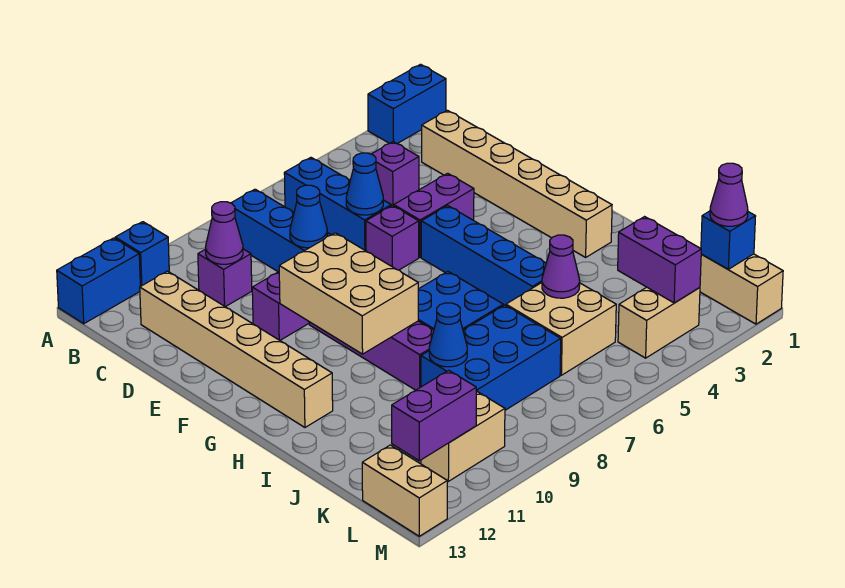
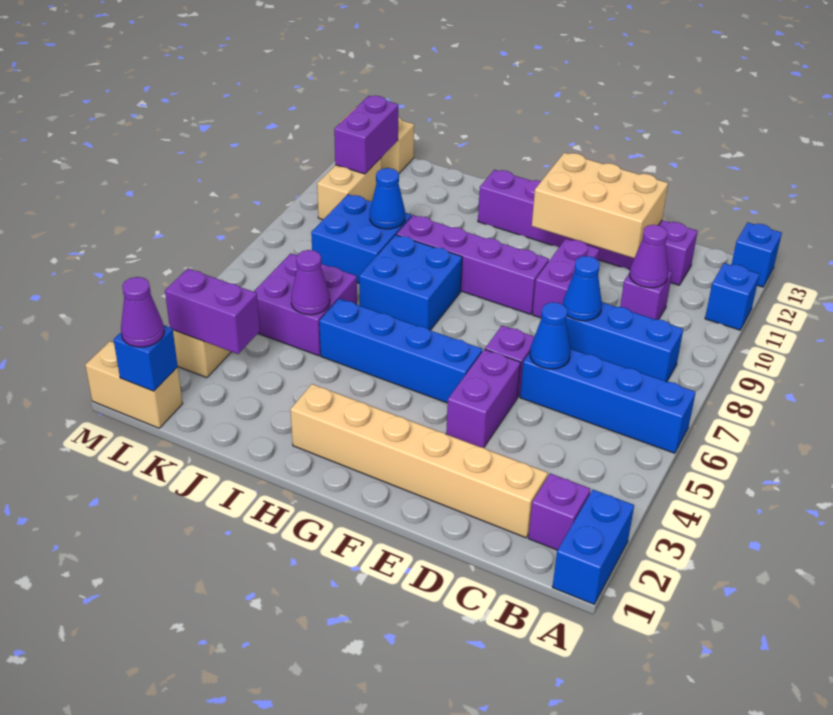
blue brick A12:A13 level 1 -> blue brick A13 level 1
blue brick B6:D6 level 1 -> blue brick A6:D6 level 1
purple brick C4 level 1 -> purple brick B2 level 1
tan brick C12:H12 level 1 -> purple brick C12:H12 level 1
tan brick F9:H10 level 2 -> tan brick D11:F12 level 2
tan brick J5:K6 level 1 -> purple brick J5:K6 level 1
blue brick J7:K9 level 1 -> blue brick J8:K9 level 1

